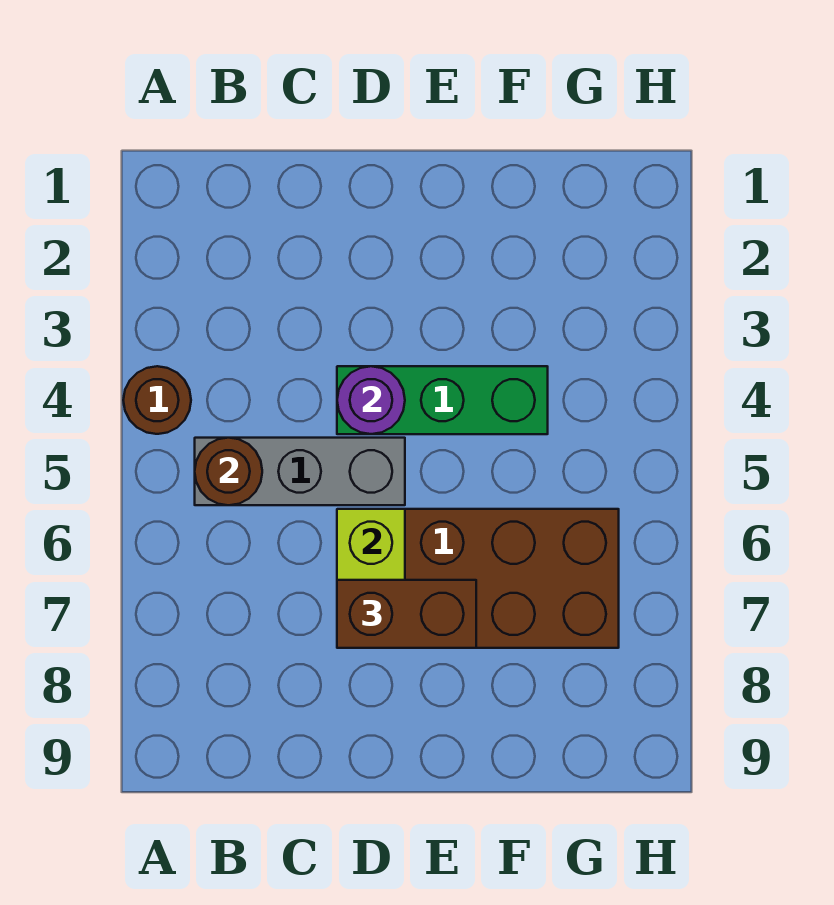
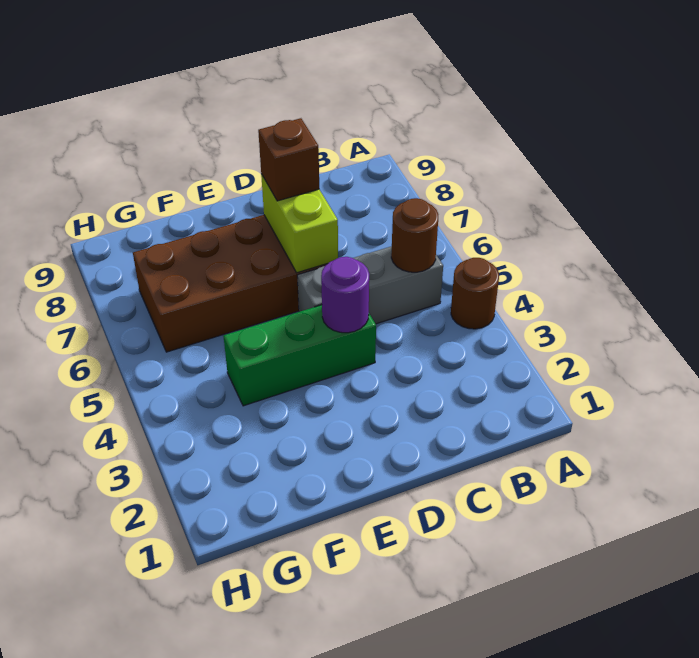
brown brick D7:E7 level 3 -> brown brick D7 level 3

